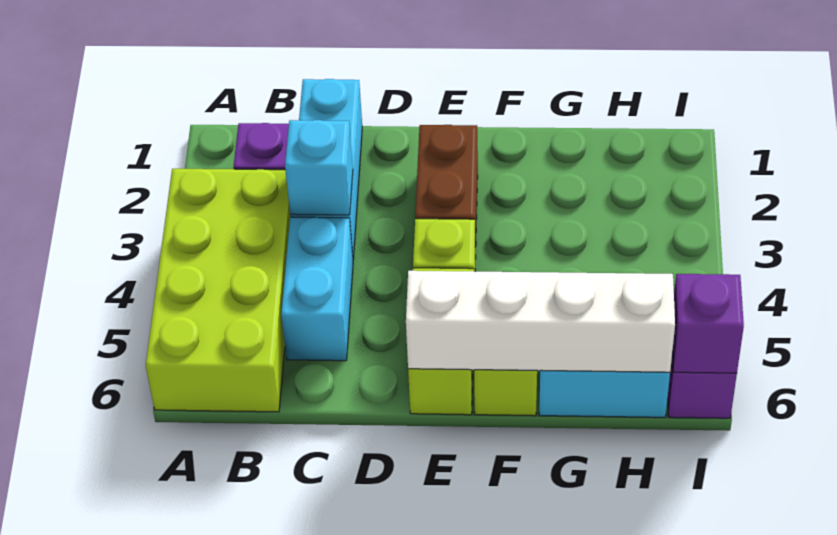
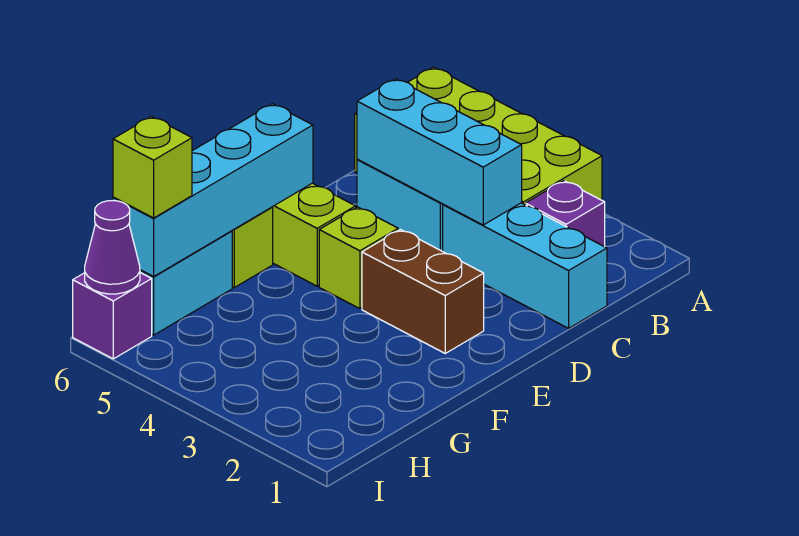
cyan brick C3 level 2 -> cyan brick C3:C5 level 2
white brick E6:H6 level 2 -> cyan brick E6:H6 level 2
none -> lime brick H6 level 3
purple brick I6 level 2 -> purple cone I6 level 2

